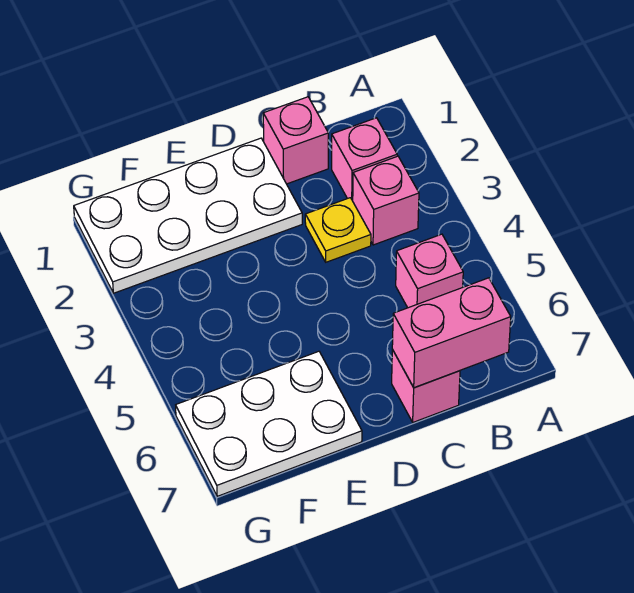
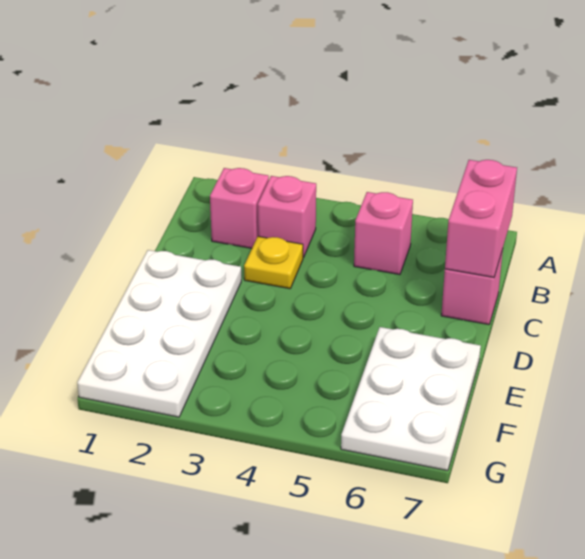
pink brick C1 level 1 -> none

